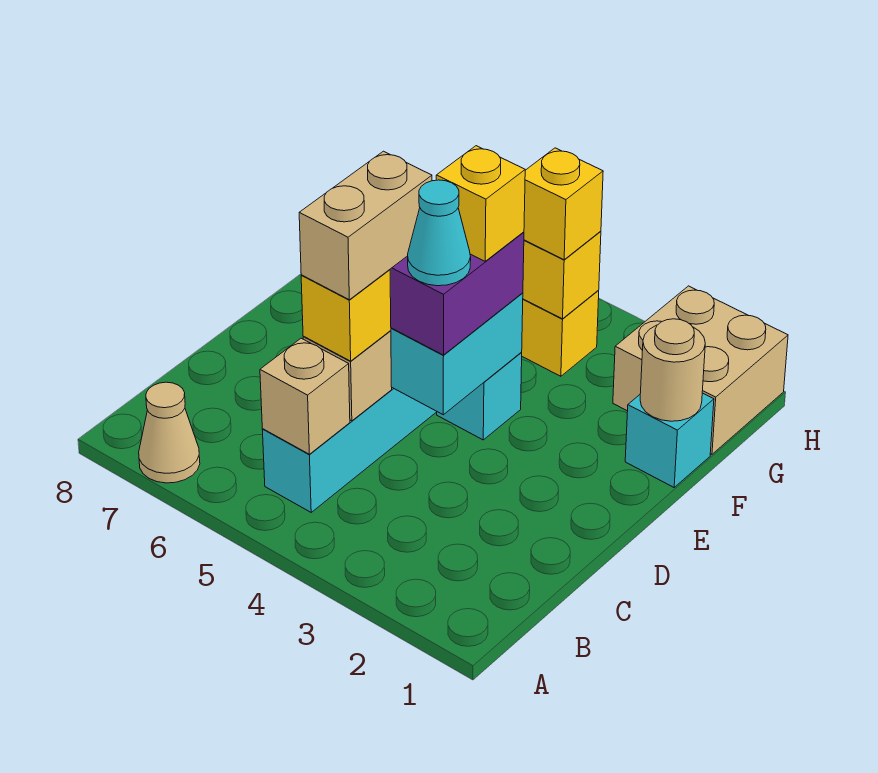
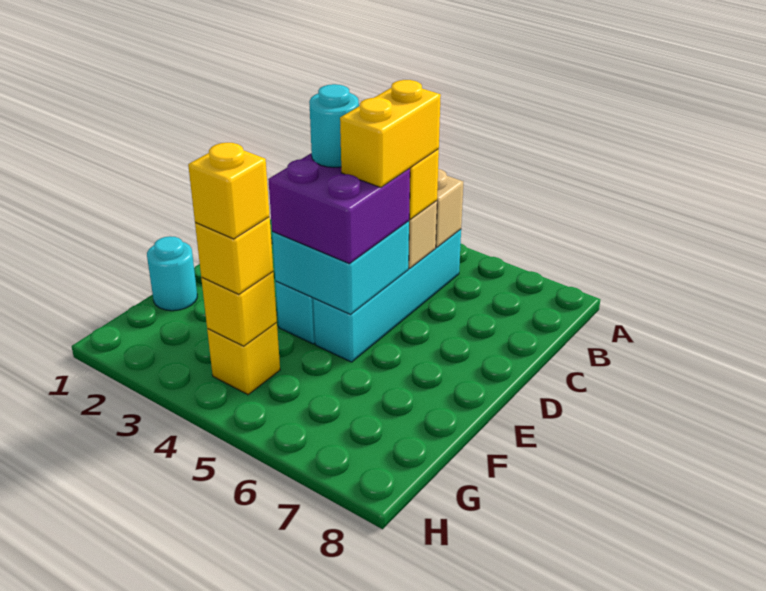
tan cone A7 level 1 -> none
tan brick C5:D5 level 4 -> yellow brick C5:D5 level 4
cyan cone D4 level 4 -> cyan round brick D4 level 4
yellow brick E4 level 4 -> yellow brick G4 level 4
cyan brick F1 level 1 -> cyan round brick F1 level 1
tan round brick F1 level 2 -> none
tan brick G1:H2 level 1 -> none

